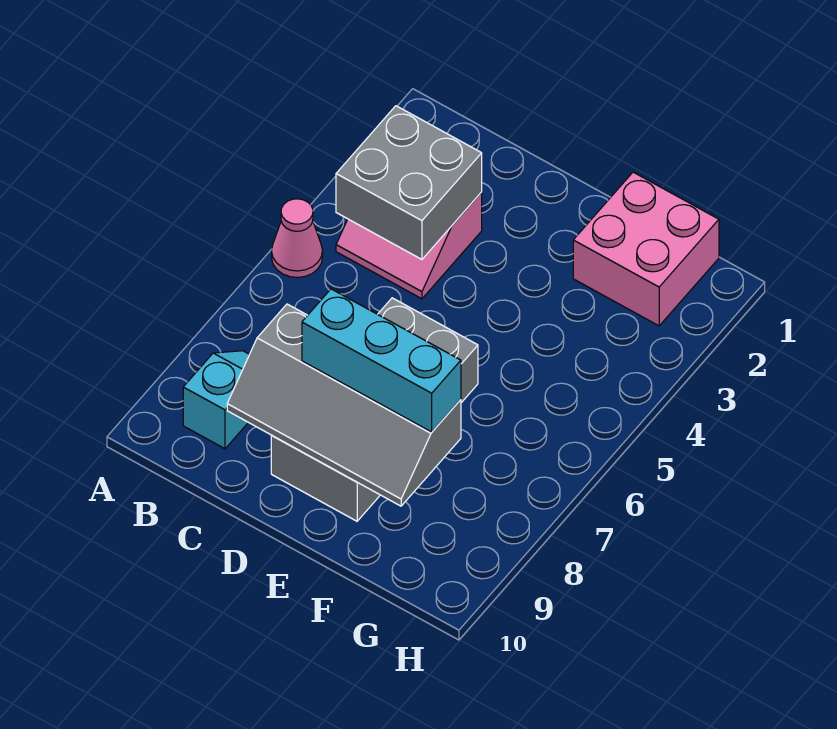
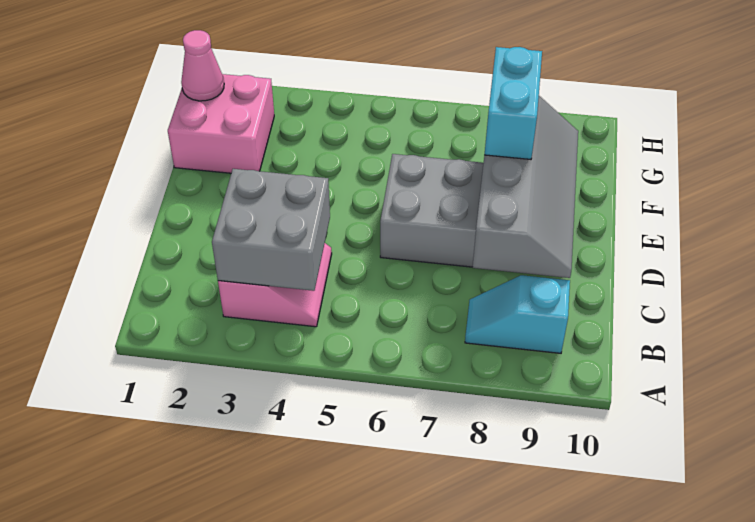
pink cone A5 level 1 -> pink cone G1 level 2
cyan brick D8:F8 level 3 -> cyan brick E8:F8 level 3

